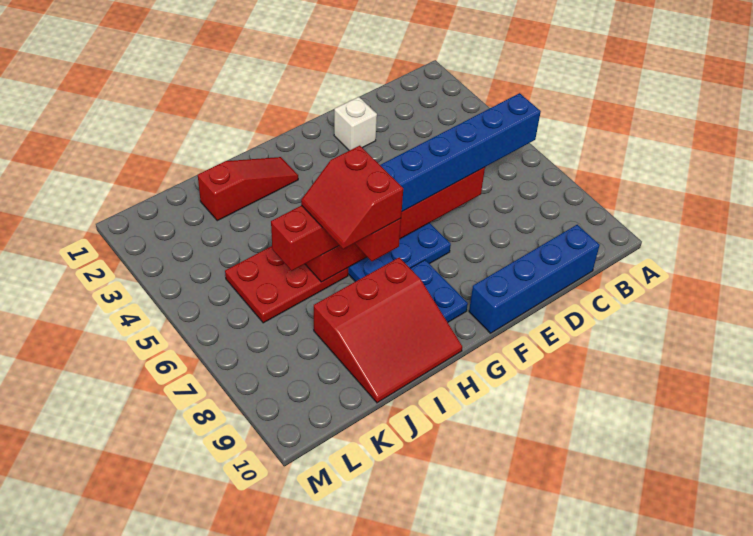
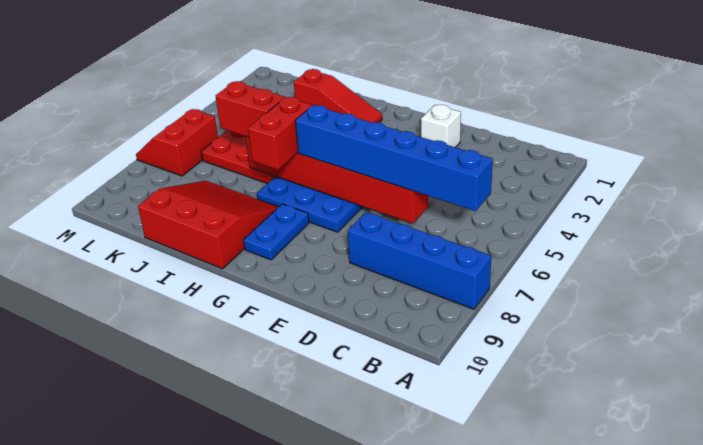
blue brick C10:F10 level 1 -> blue brick A8:D8 level 1
red slope H6:I7 level 4 top H -> red slope L6:M7 level 1 top L
red slope H8:J10 level 1 top 8 -> red slope H8:J10 level 1 top 10

